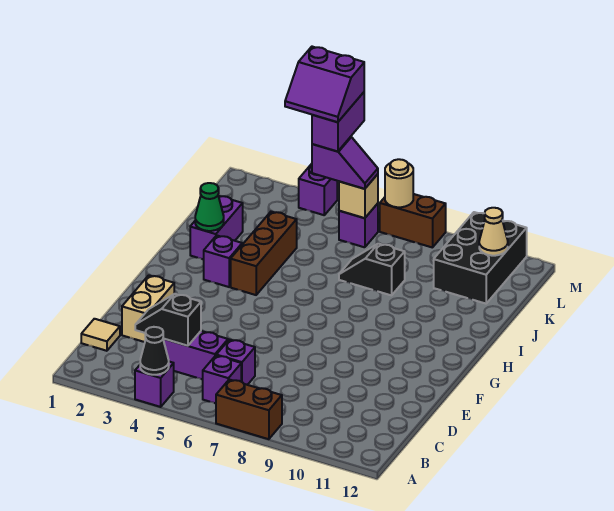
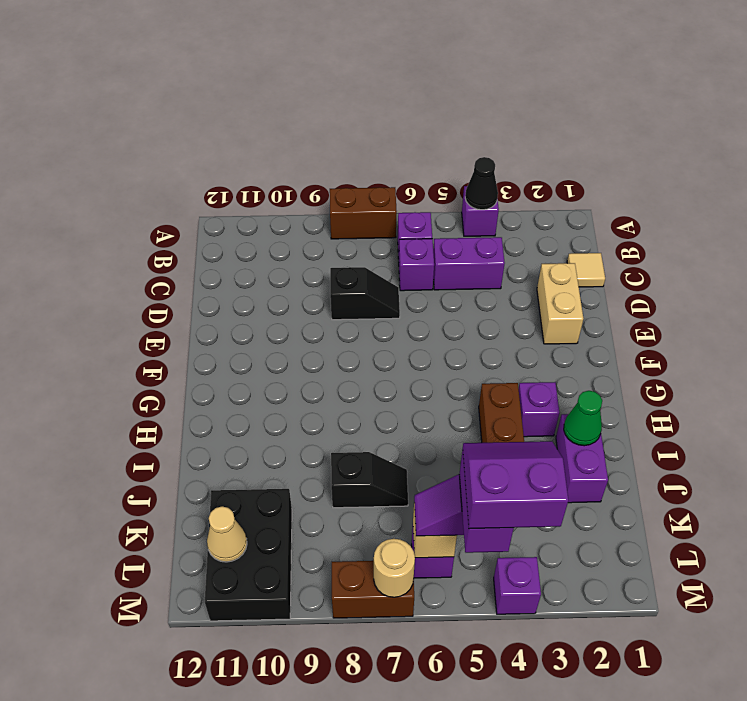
black slope C3:C4 level 2 top 4 -> black slope D7:D8 level 1 top 8

